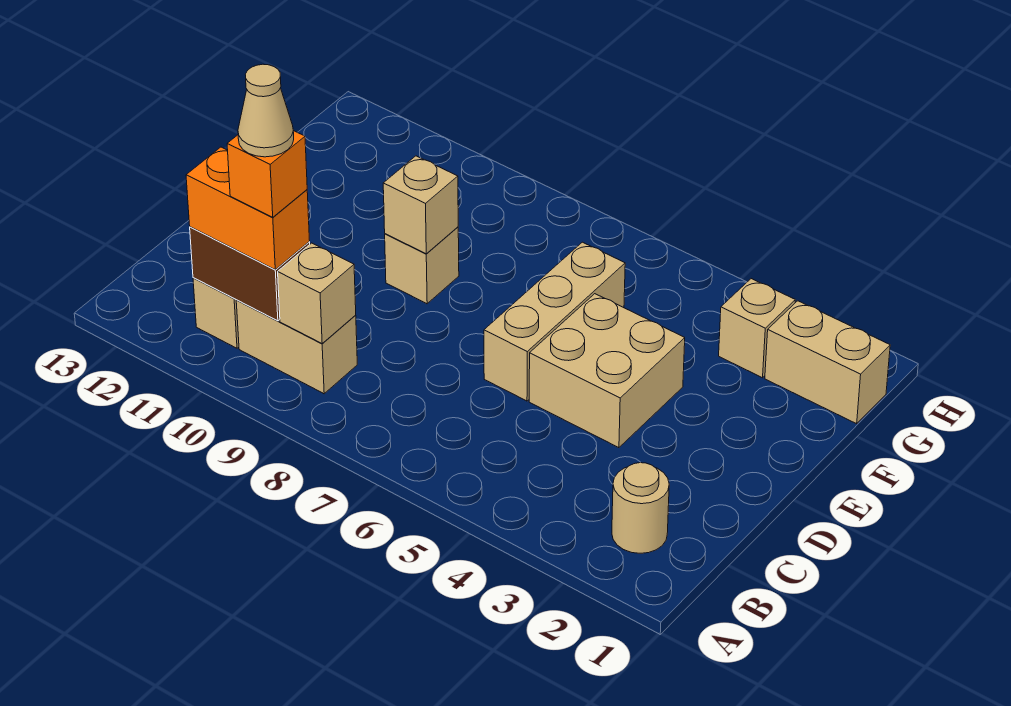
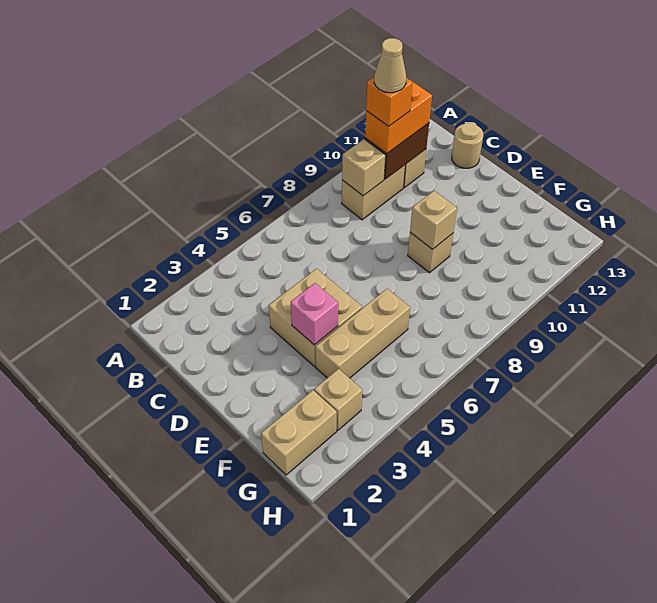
tan round brick B2 level 1 -> tan round brick C13 level 1
tan brick D6:F6 level 1 -> tan brick F4:F6 level 1
none -> pink brick E4 level 2

